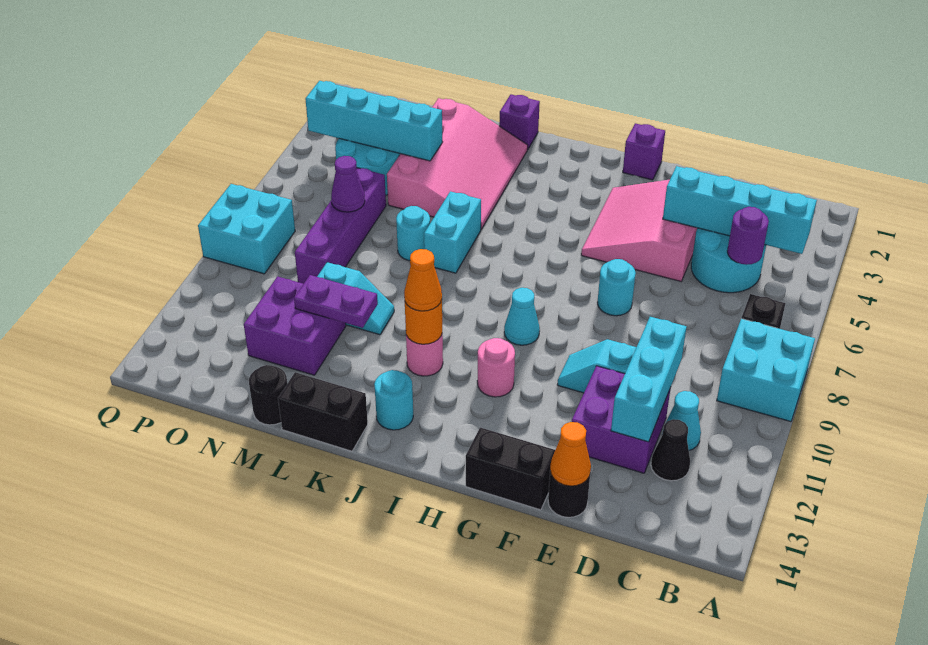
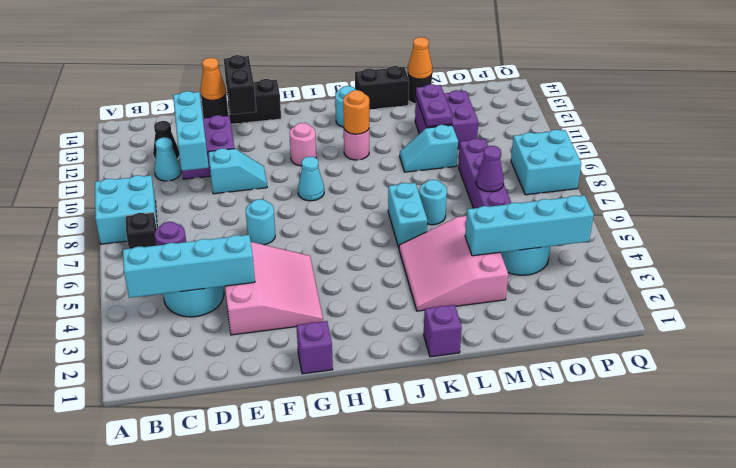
none -> black brick F13:F14 level 2
orange cone J11 level 3 -> orange cone M14 level 2
pink slope K2:M5 level 1 top M -> pink slope K3:M5 level 1 top M
purple plate L11:M11 level 2 -> purple plate M11:M12 level 2

